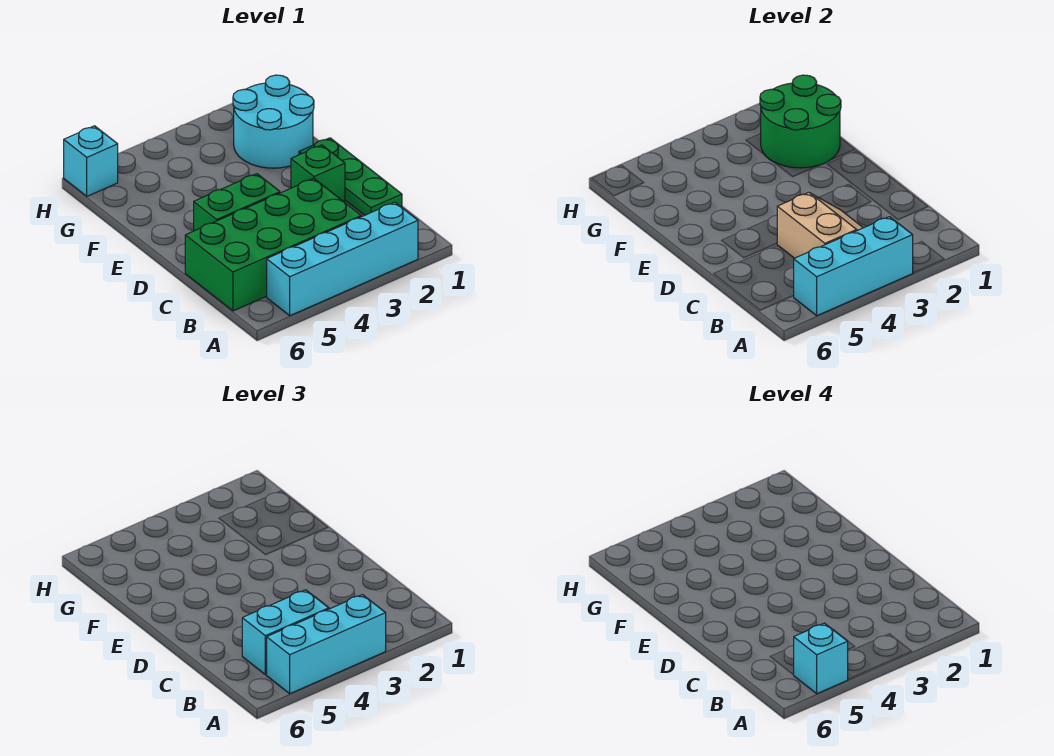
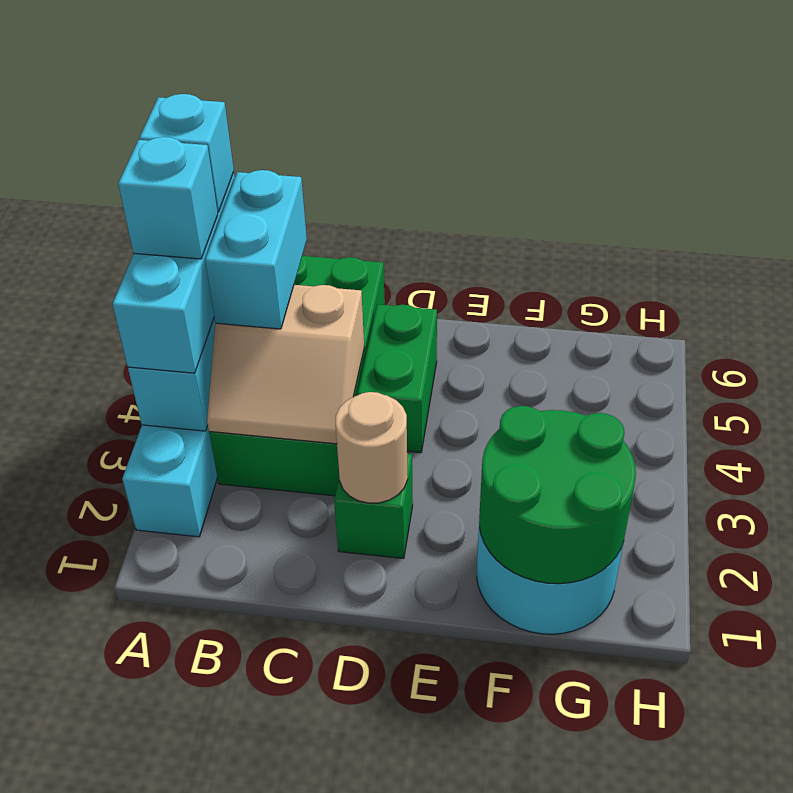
green plate C1:E1 level 1 -> none
none -> tan round brick D2 level 2
cyan brick H6 level 1 -> cyan brick A4 level 4

